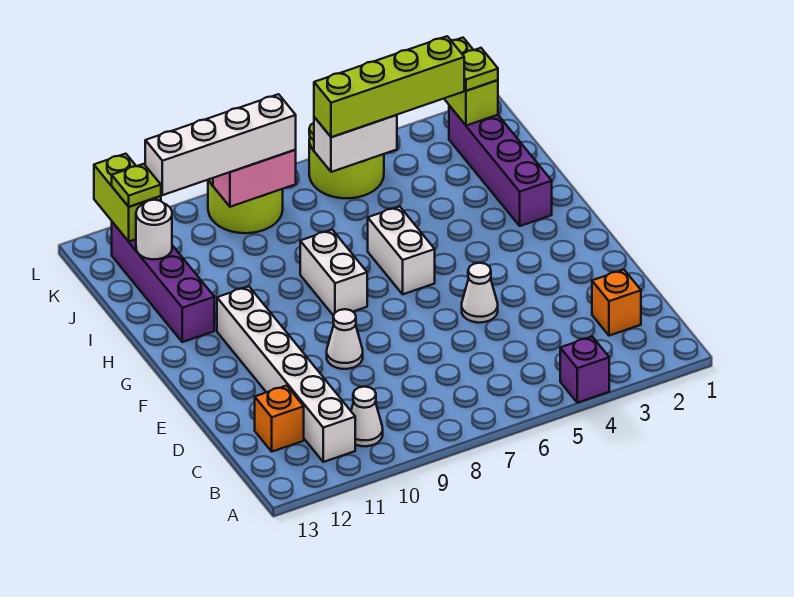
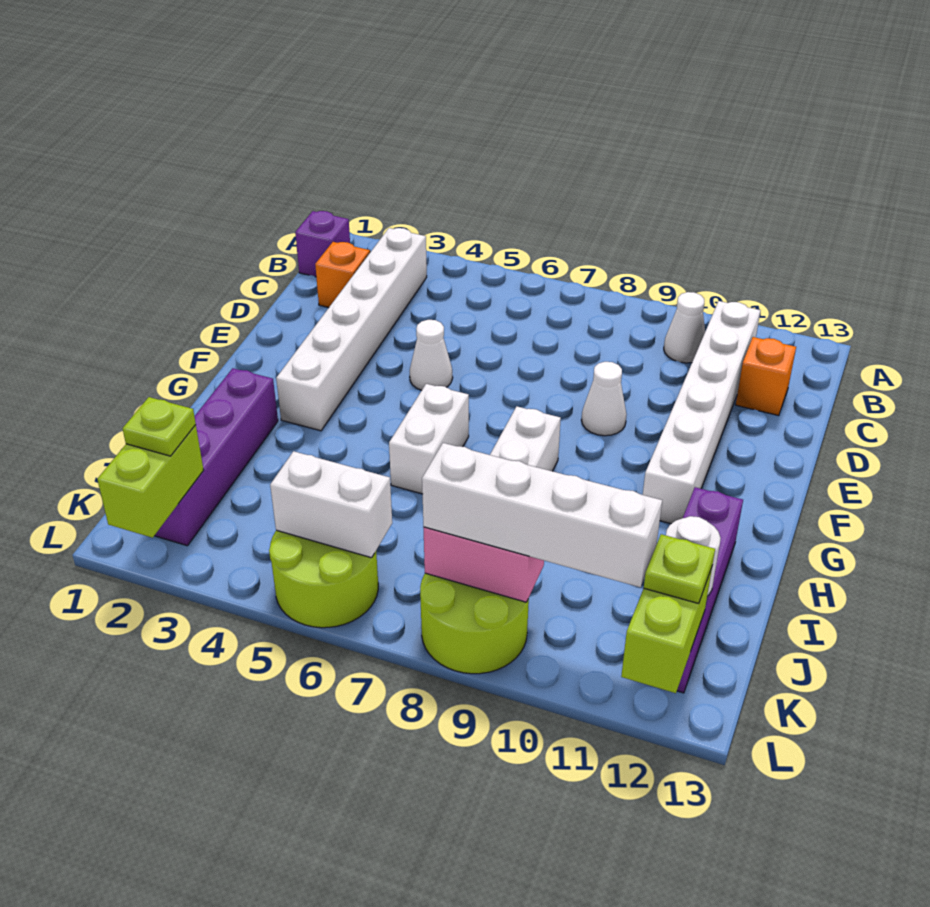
purple brick A4 level 1 -> purple brick B1 level 1
none -> white brick B3:G3 level 1
lime brick K3:K6 level 3 -> none

